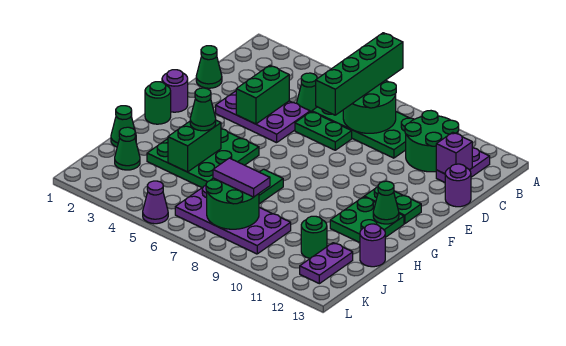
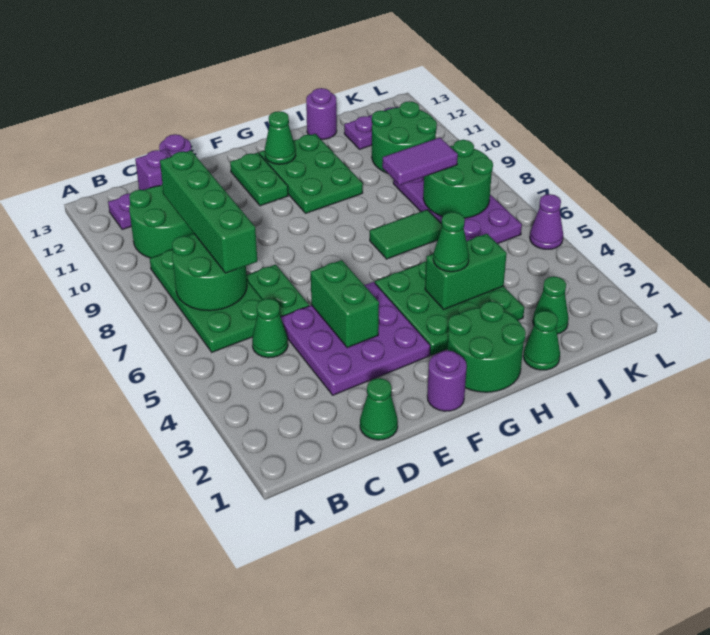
green brick A7:D7 level 3 -> green brick C7:C10 level 3
purple plate D3:E5 level 1 -> purple plate D3:F5 level 1
green brick D4:E4 level 2 -> green brick E4:E5 level 2
green round brick G1 level 1 -> green round brick G1:H2 level 1
green plate G11:H12 level 1 -> green plate G10:H12 level 1
purple tile J7:J8 level 3 -> purple tile I8:J8 level 3
green round brick J11 level 1 -> green round brick J10:K11 level 1

